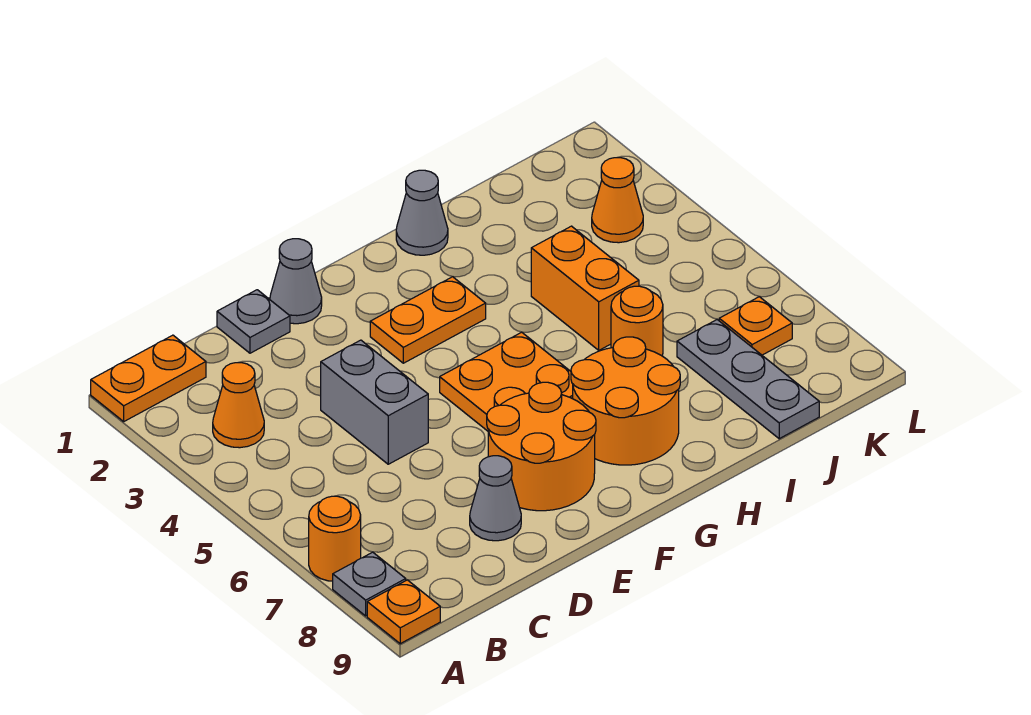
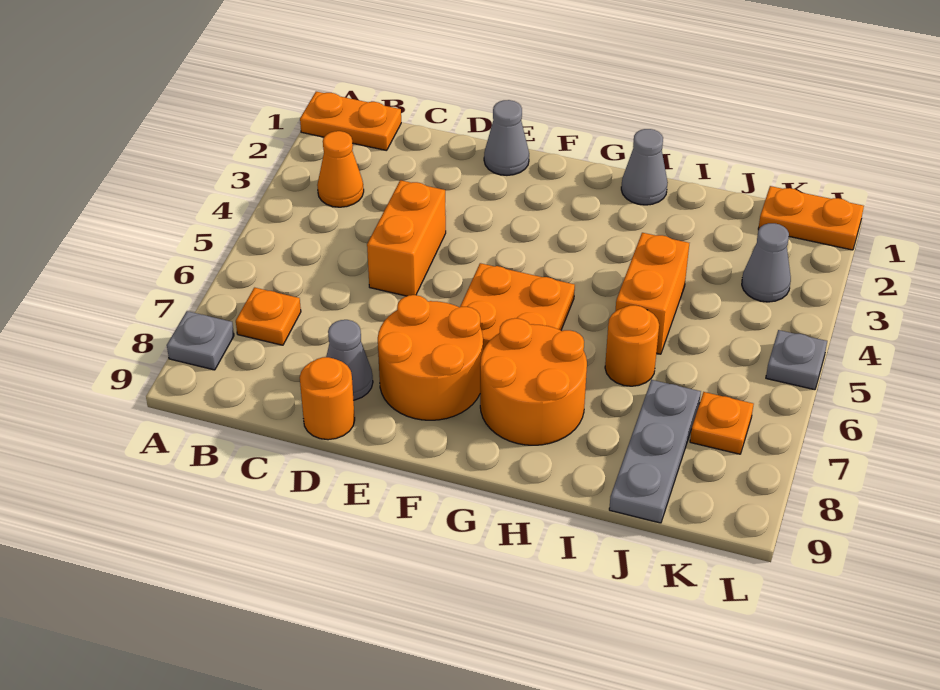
orange round brick A7 level 1 -> orange round brick D9 level 1
orange plate A9 level 1 -> orange plate B7 level 1
grey plate D1 level 1 -> grey plate L5 level 1
grey brick D4:D5 level 1 -> orange brick D4:D5 level 1
orange plate F3:G3 level 1 -> orange plate K1:L1 level 1
orange cone K3 level 1 -> grey cone K3 level 1

